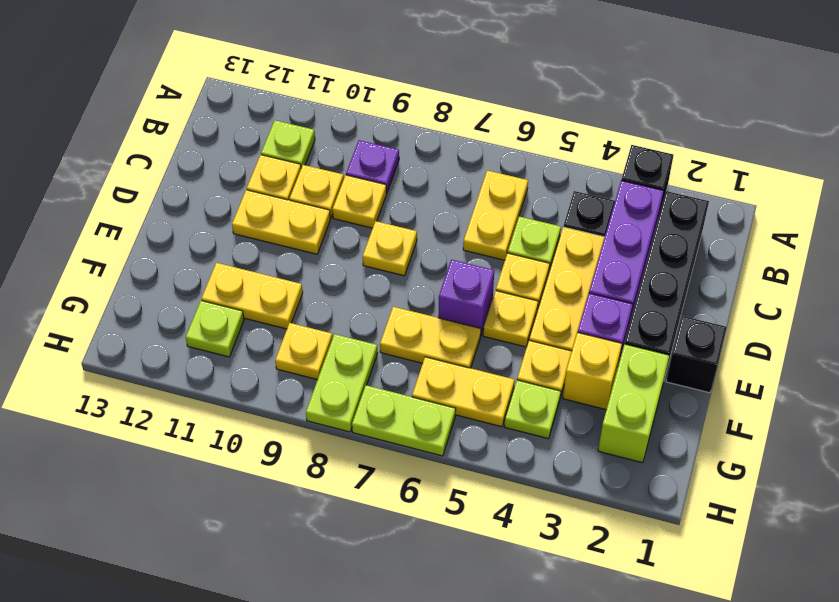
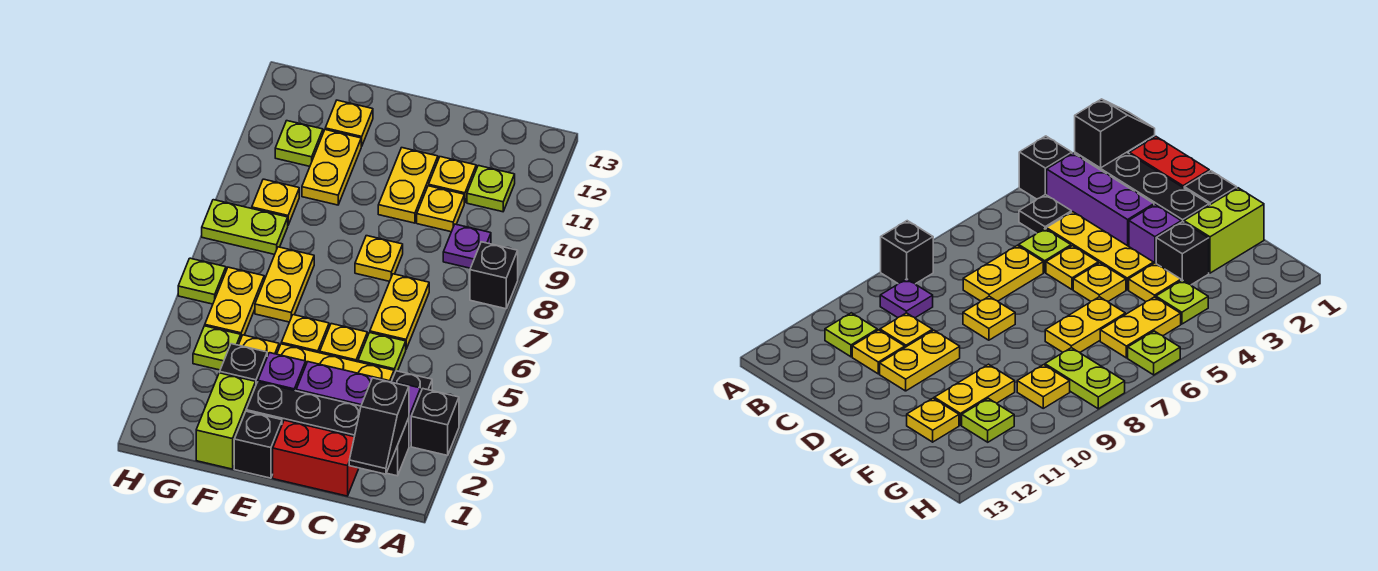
none -> black brick A8 level 1
none -> black slope B1:B2 level 2 top 2
yellow plate B6:C6 level 1 -> yellow plate C6:C7 level 1
none -> red brick C1:D1 level 1
yellow plate C9 level 1 -> yellow plate F12 level 1
purple brick E6 level 1 -> none
lime brick F2:G2 level 1 -> lime brick F1:F2 level 1
yellow brick F3 level 1 -> black brick F3 level 1
lime plate H6:H7 level 1 -> lime plate H6 level 1

